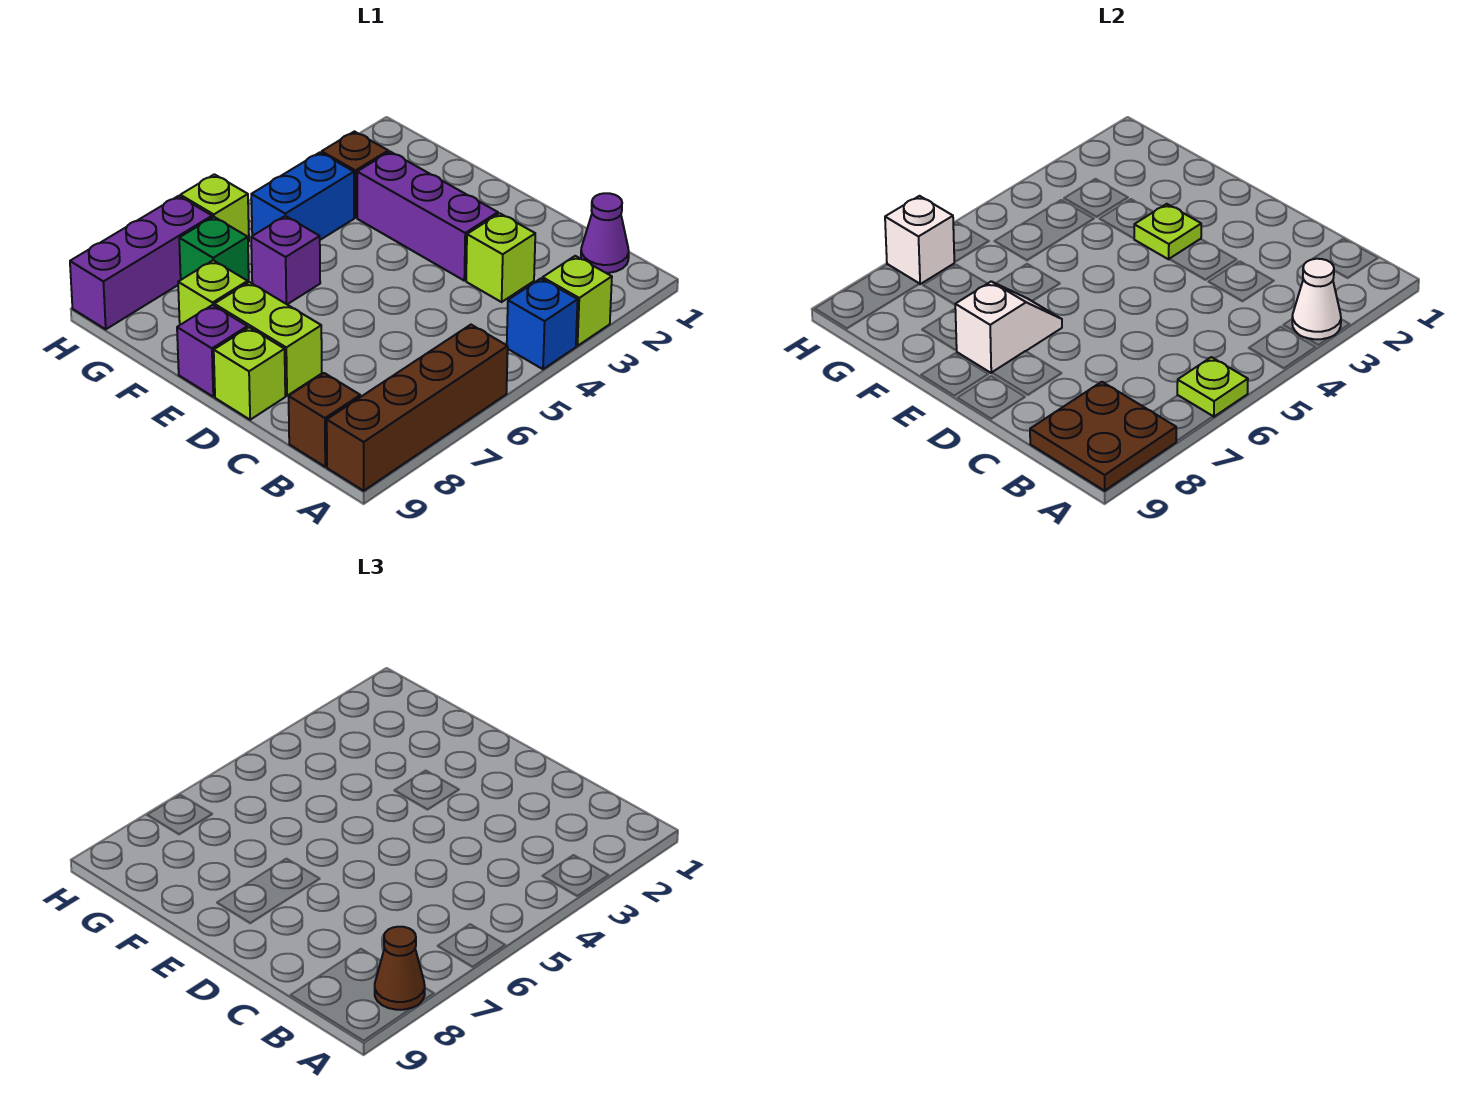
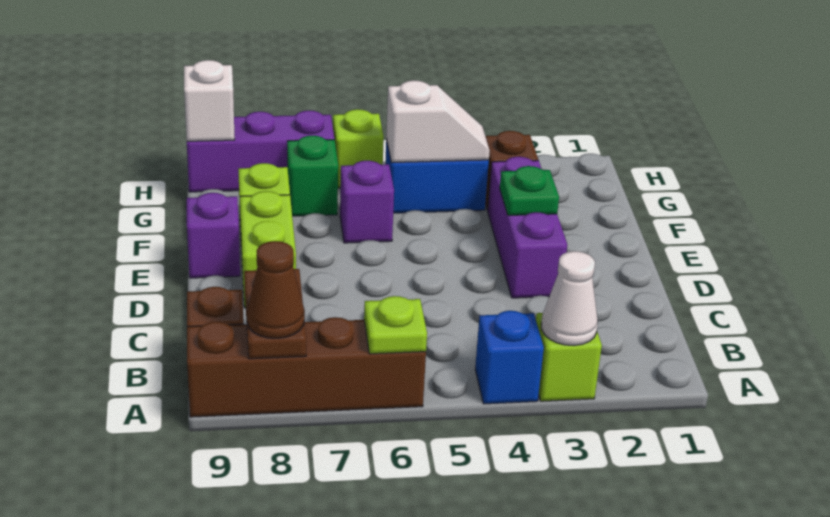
brown plate A8:B9 level 2 -> brown plate A8:B8 level 2
purple cone B1 level 1 -> none
lime brick C3 level 1 -> none
lime brick D9 level 1 -> none
lime plate E3 level 2 -> green plate E3 level 2
white slope E7:E8 level 2 top 8 -> white slope G4:G5 level 2 top 5
white brick H7 level 2 -> white brick H9 level 2

